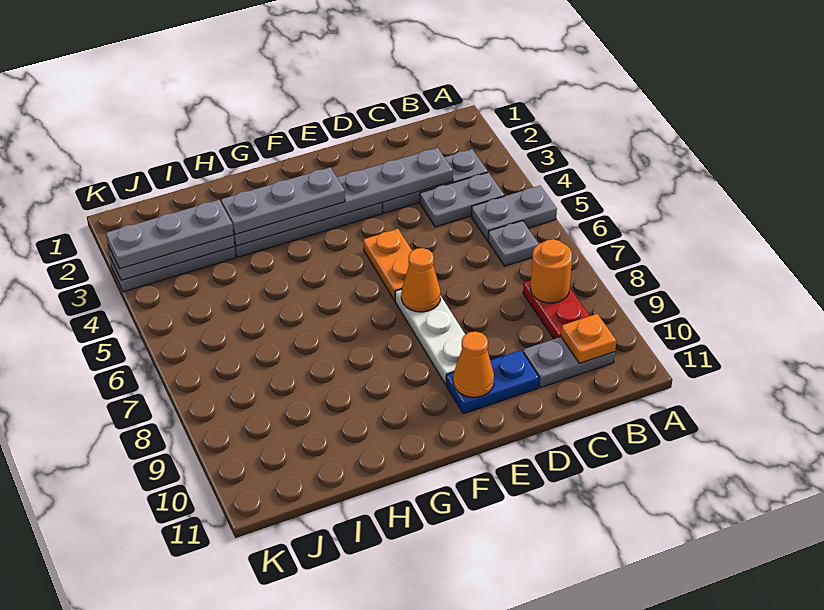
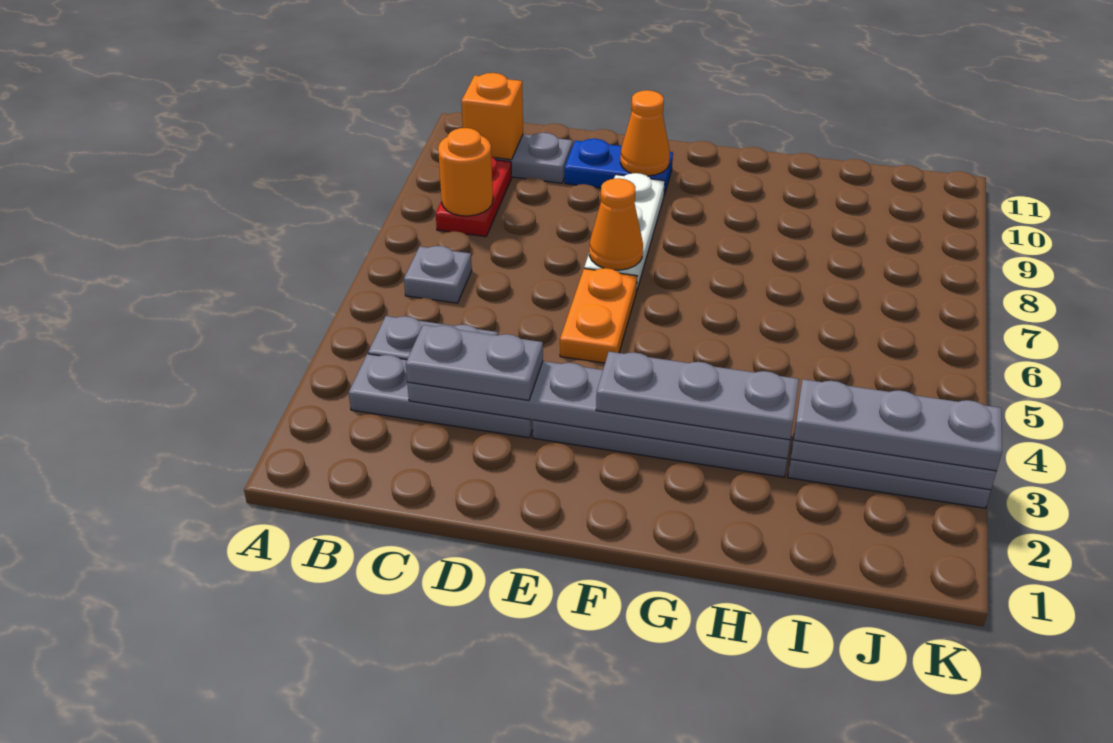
grey plate A5:B5 level 1 -> grey plate C3:D3 level 3
orange plate B10 level 2 -> orange brick B10 level 2

